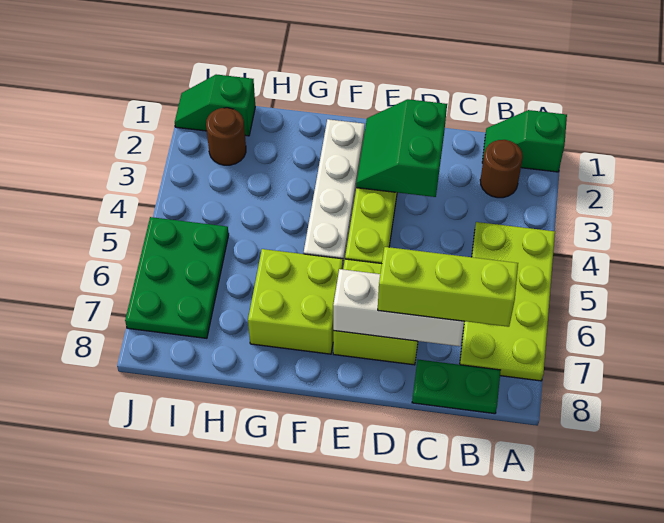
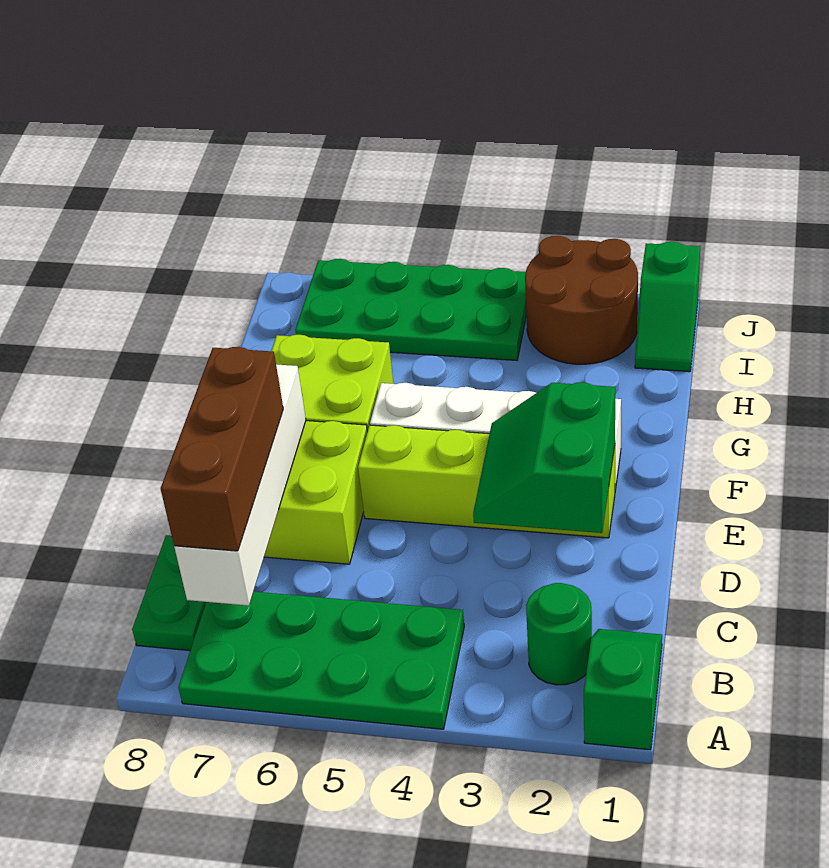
lime plate A4:B7 level 1 -> green plate A4:B7 level 1
brown round brick B2 level 1 -> green round brick B2 level 1
lime brick B7:D7 level 3 -> brown brick B7:D7 level 3
white brick C7:E7 level 2 -> white brick B7:E7 level 2
green slope D2:E3 level 2 top D -> green slope D2:E3 level 2 top 2
green slope I1:J1 level 1 top I -> green slope I1:J1 level 1 top J
brown round brick I2 level 1 -> brown round brick I2:J3 level 1
green plate I5:J7 level 1 -> green plate I4:J7 level 1

